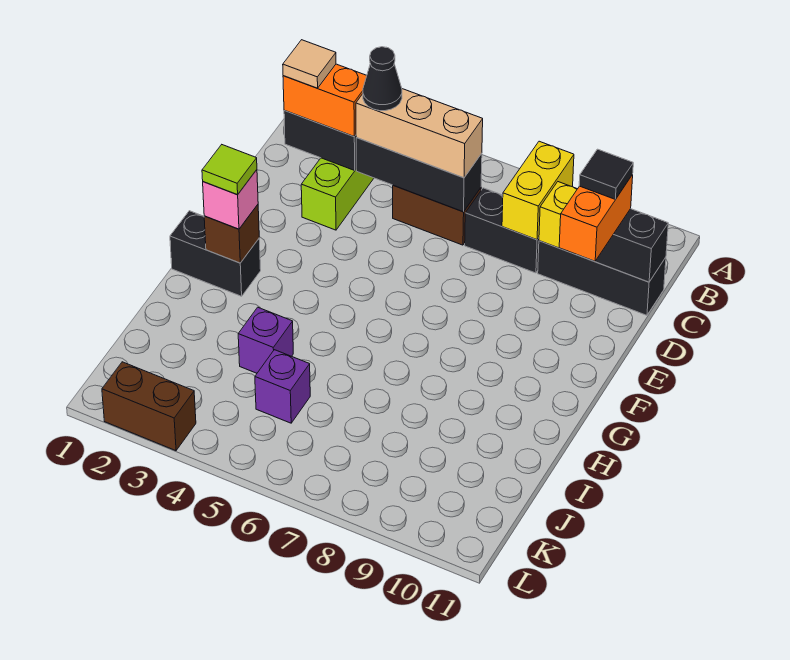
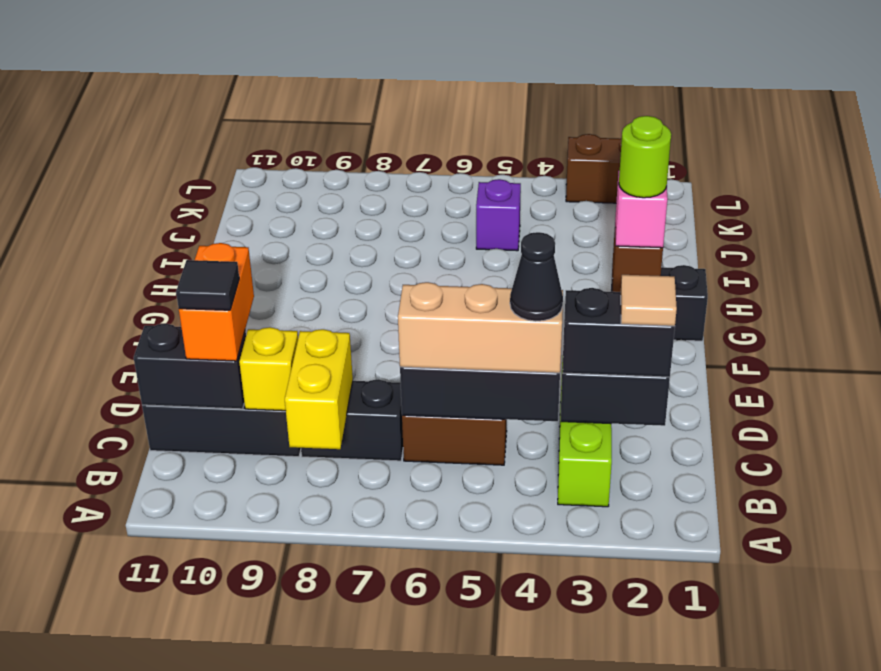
orange brick C2:C3 level 3 -> black brick C2:C3 level 3
lime tile G2 level 4 -> lime round brick G2 level 4
purple brick I4 level 1 -> none

